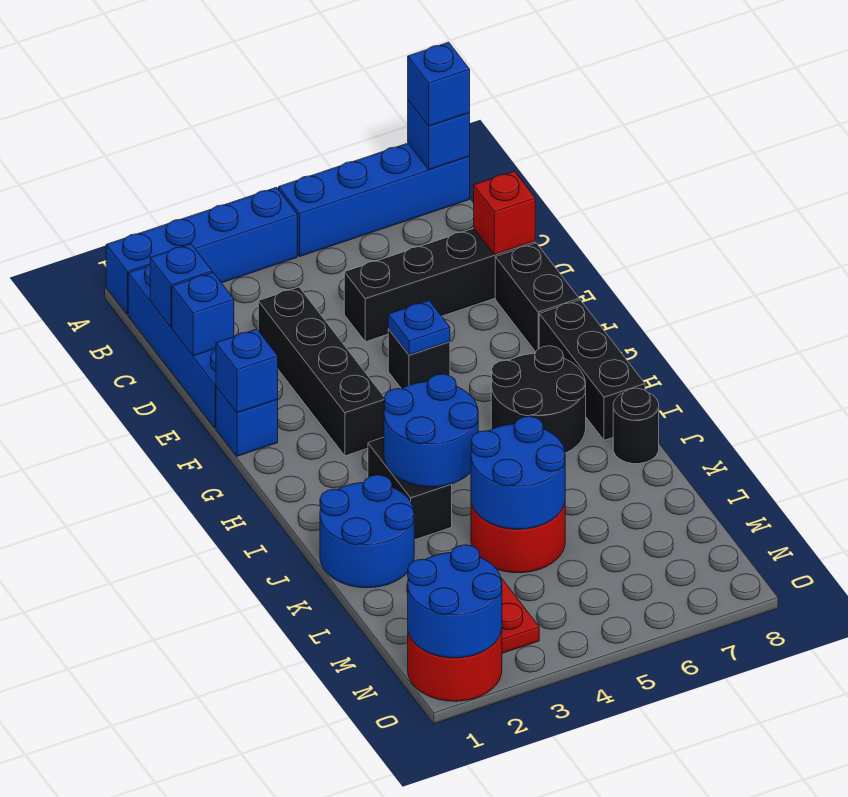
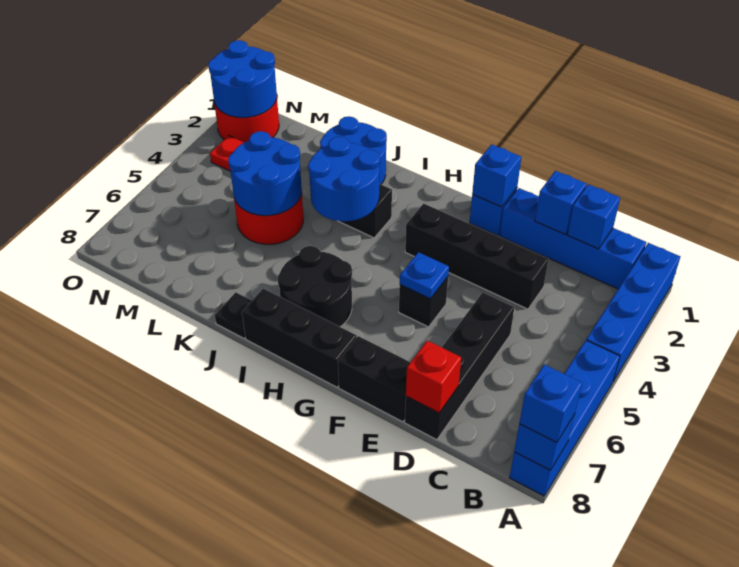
black round brick J8 level 1 -> black plate J8 level 1

